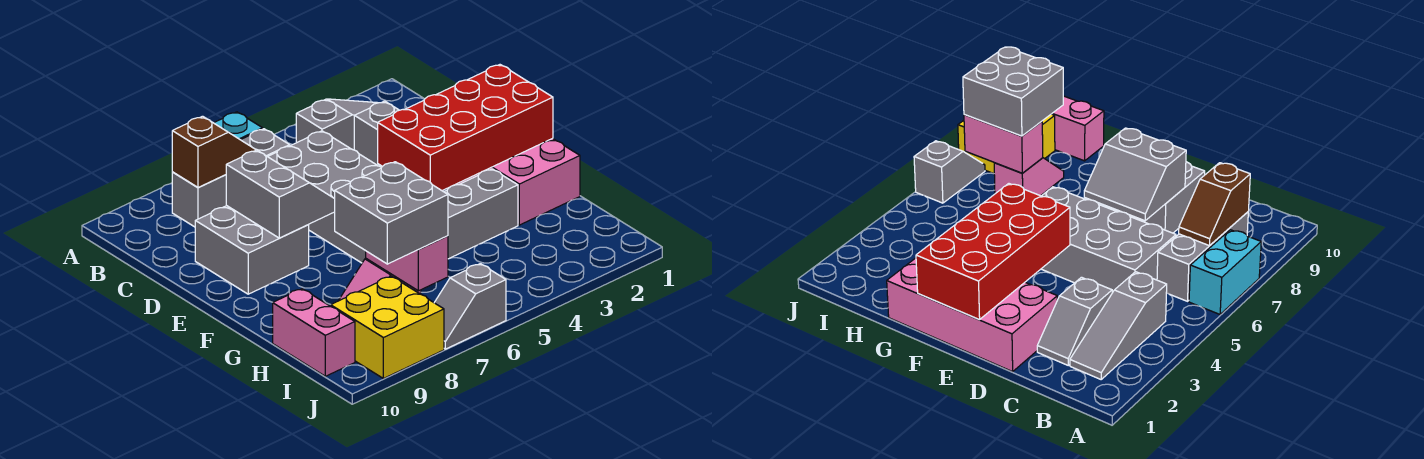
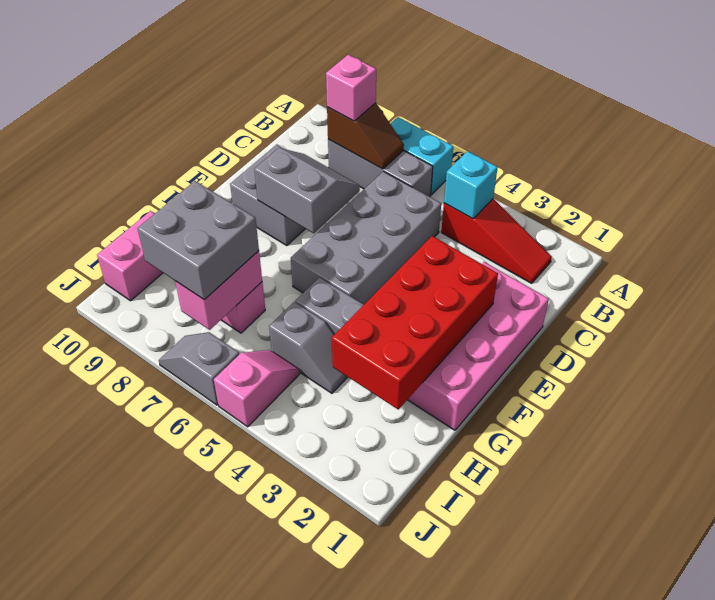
grey slope B2:B4 level 1 top 4 -> red slope B2:B4 level 1 top 4
none -> cyan brick B4 level 2
none -> pink brick B8 level 3
grey slope C2:C3 level 1 top 3 -> grey slope H4:H5 level 1 top 5
grey slope D7:E8 level 2 top 8 -> grey slope D7:E8 level 2 top E
red brick E1:F4 level 2 -> red brick E2:H3 level 2
none -> pink slope I5:J5 level 1 top J
yellow brick I8:J9 level 1 -> none

